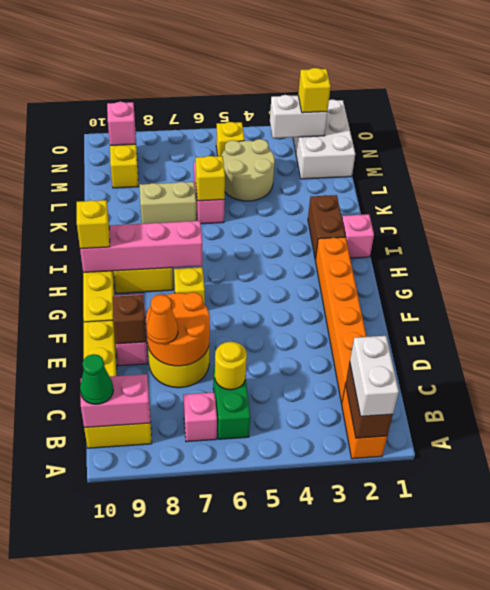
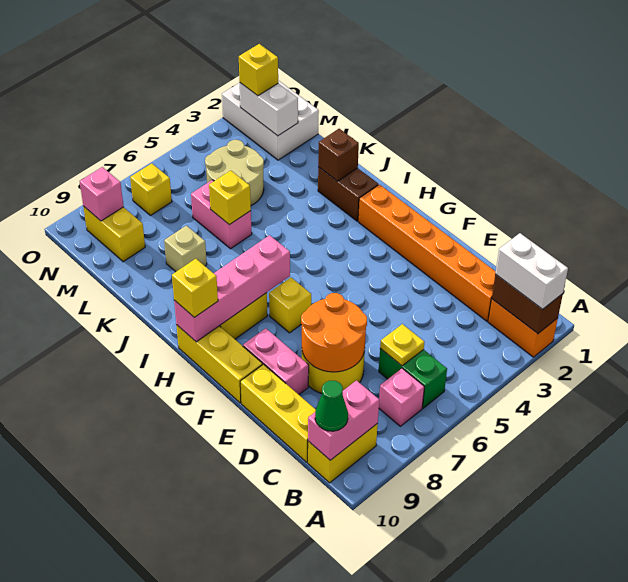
yellow round brick C6 level 2 -> yellow plate C6 level 2
orange cone D8 level 3 -> none
brown brick E9 level 2 -> brown brick J2 level 2
pink brick I1 level 1 -> none
tan brick K7:K8 level 1 -> tan brick K8 level 1
white brick N2:N3 level 2 -> white brick M2:N2 level 2
yellow brick N5 level 1 -> yellow brick N7 level 1

